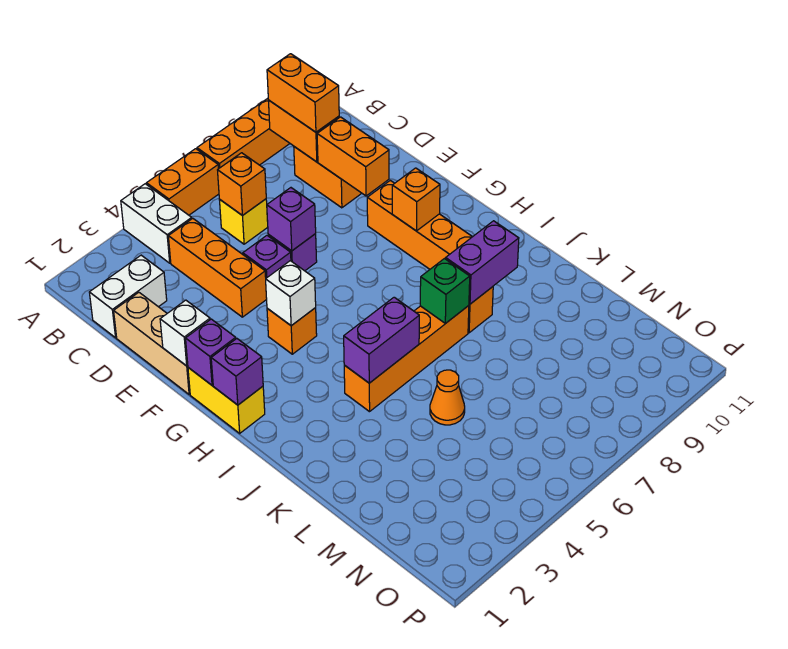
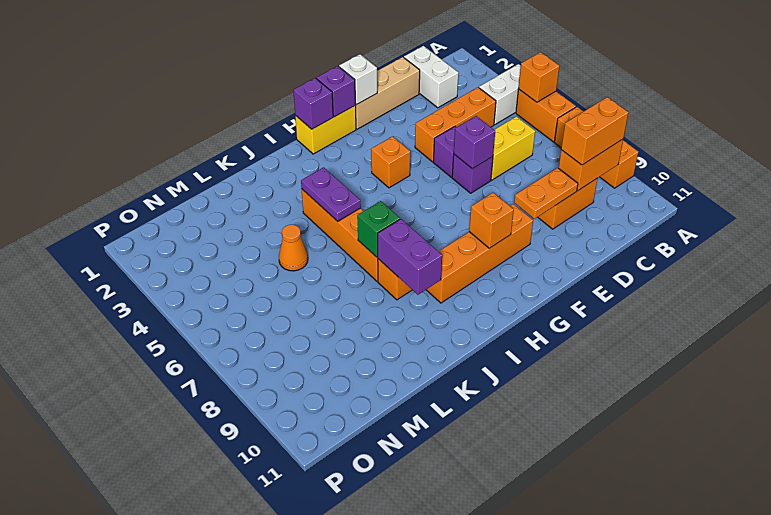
yellow brick C6 level 1 -> yellow brick C6:D6 level 1
orange brick C6 level 2 -> orange brick A5 level 2
orange brick D9:E9 level 2 -> orange plate D9:E9 level 2
white brick G4 level 2 -> none
purple brick J4:J5 level 2 -> purple plate J4:J5 level 2

